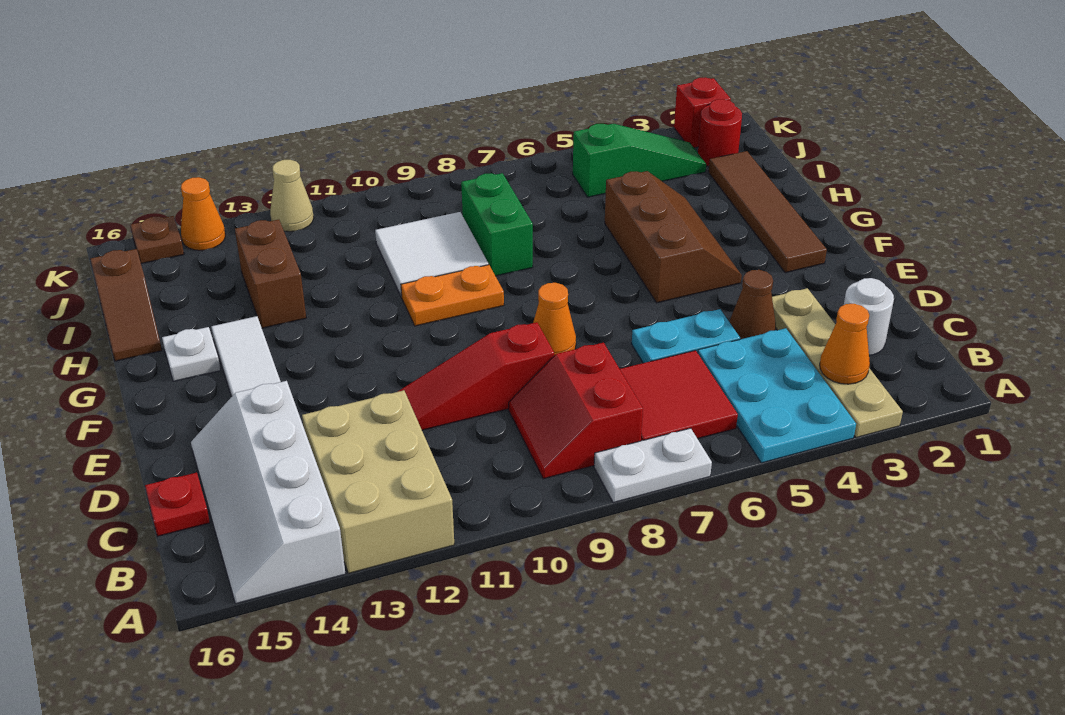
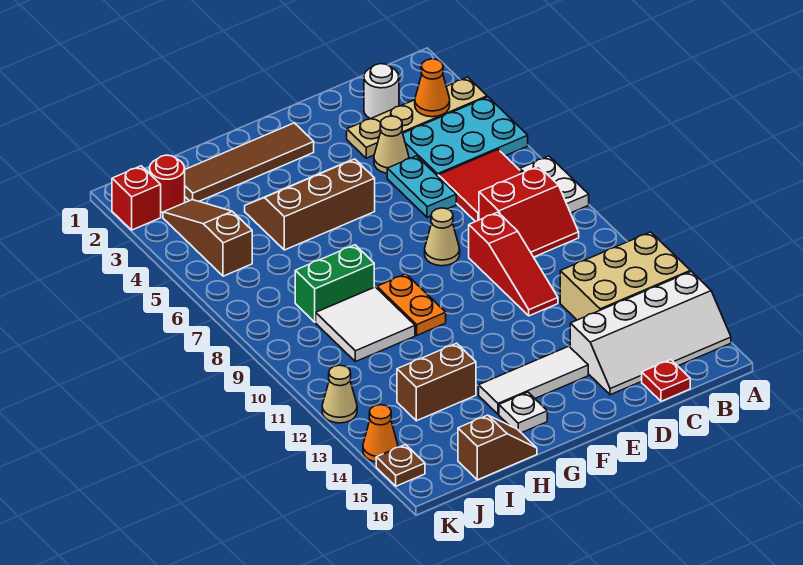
brown cone D4 level 1 -> tan cone D4 level 1
orange cone E8 level 1 -> tan cone E8 level 1
green slope J3:J5 level 1 top 5 -> brown slope J3:J5 level 1 top 5

